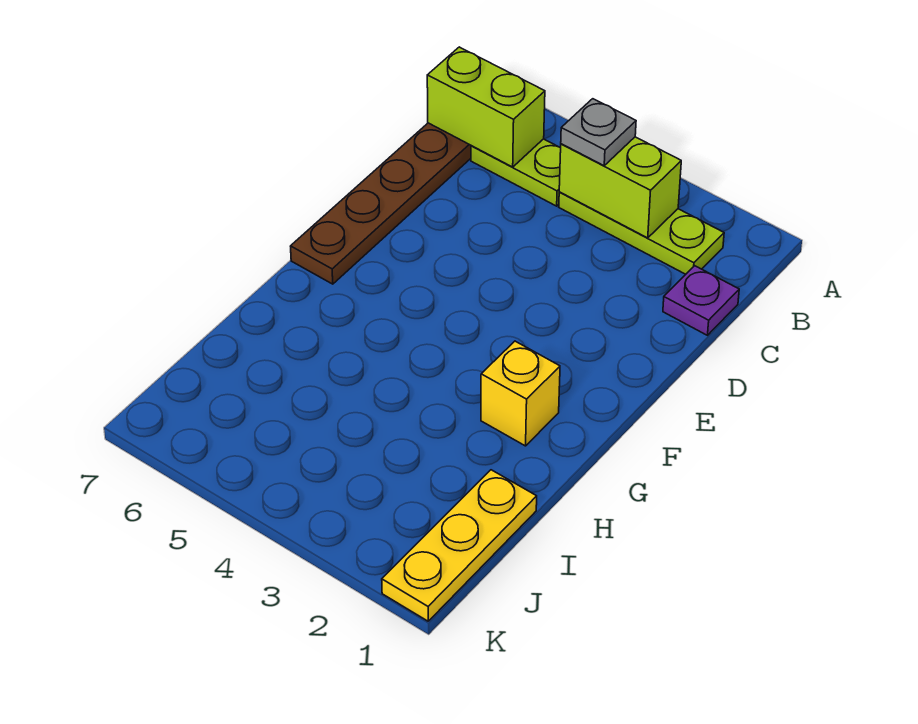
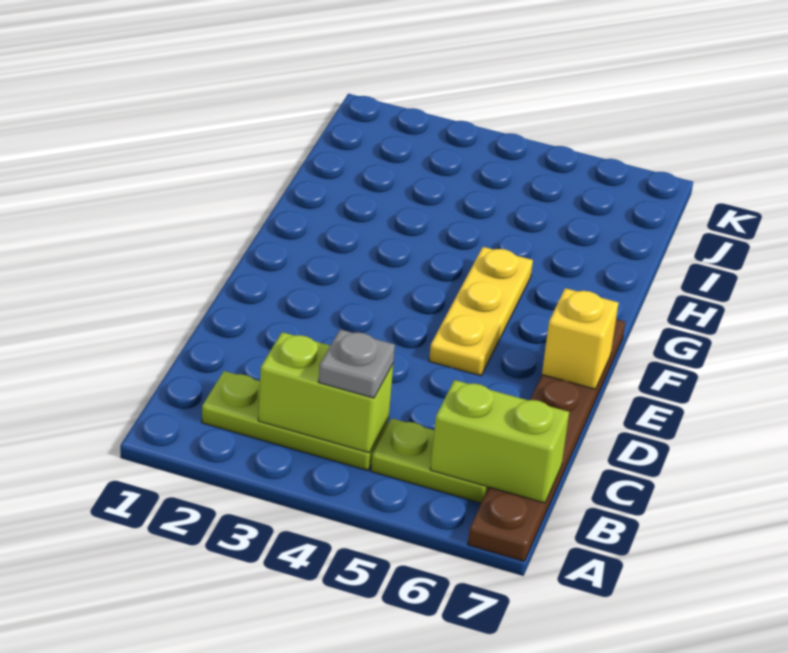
purple plate C1 level 1 -> none
yellow brick G2 level 1 -> yellow brick E7 level 2
yellow plate I1:K1 level 1 -> yellow plate E5:G5 level 1

